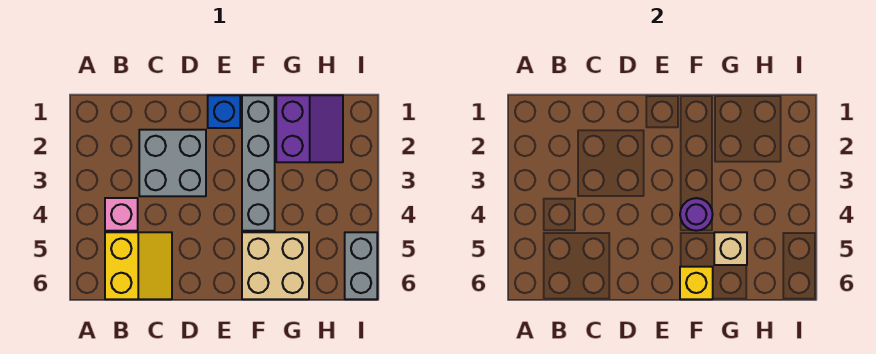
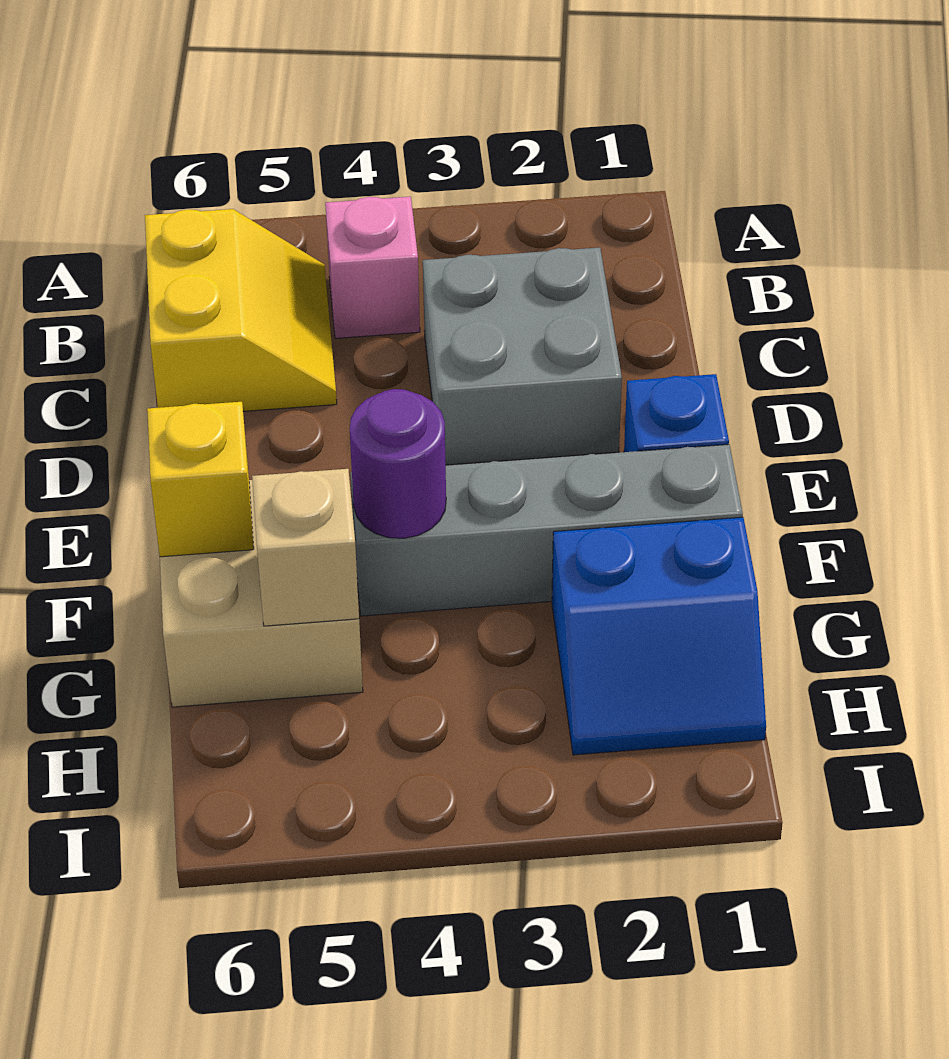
yellow slope B5:C6 level 1 top B -> yellow slope B5:C6 level 1 top 6
purple slope G1:H2 level 1 top G -> blue slope G1:H2 level 1 top G
grey brick I5:I6 level 1 -> none

